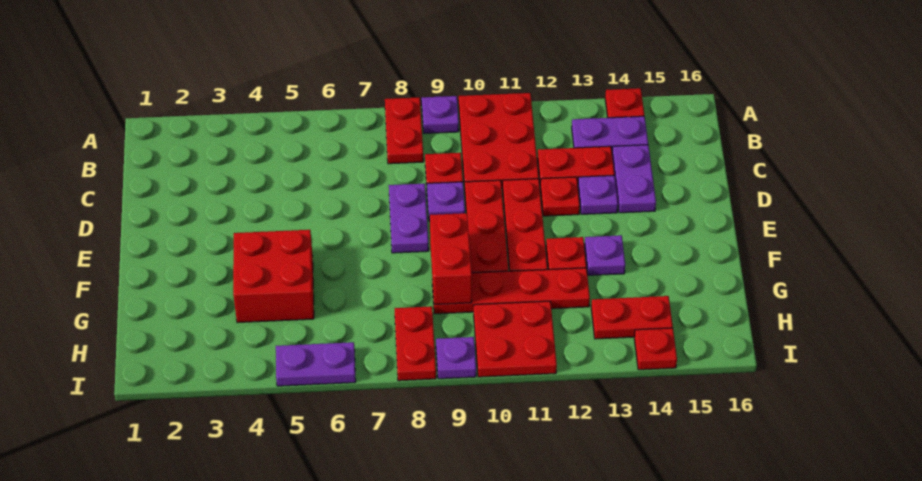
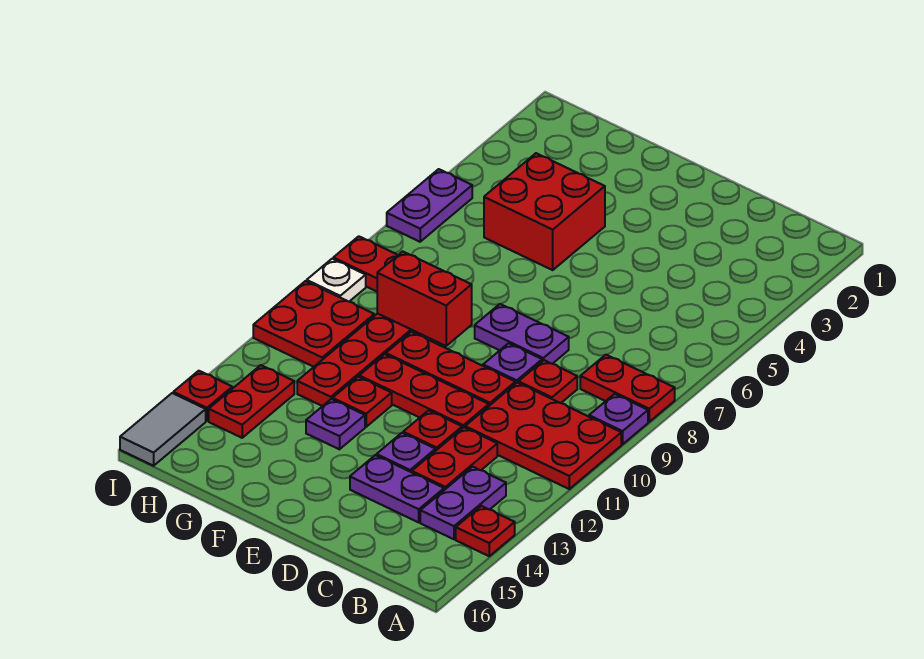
purple plate I9 level 1 -> white plate I9 level 1
none -> grey tile I15:I16 level 1

